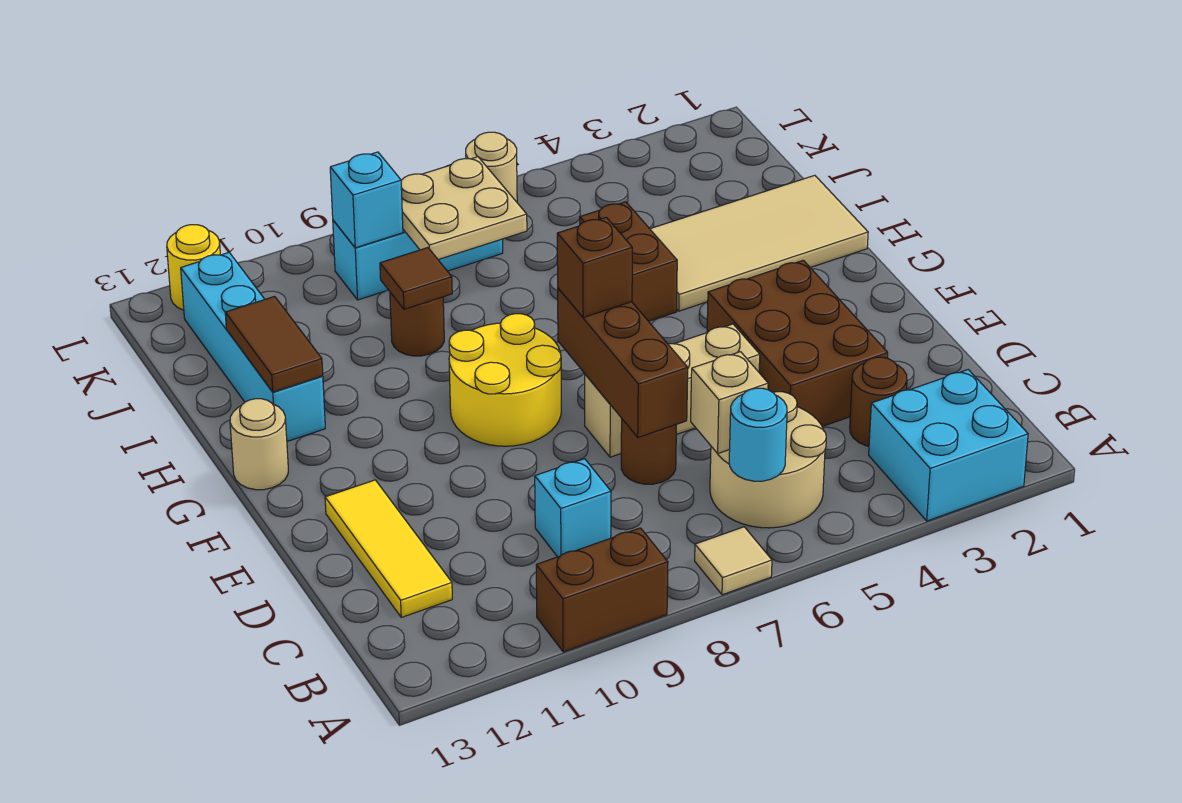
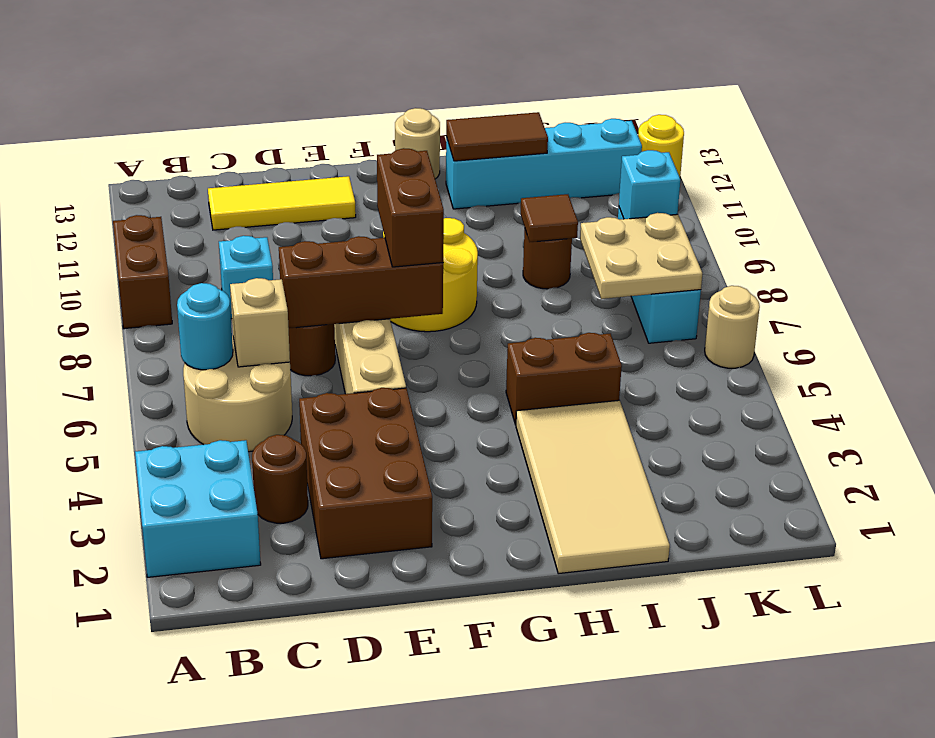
tan tile A7 level 1 -> none
brown brick D3:F4 level 1 -> brown brick D2:E4 level 1
brown brick F7 level 3 -> brown brick F7:F8 level 3

